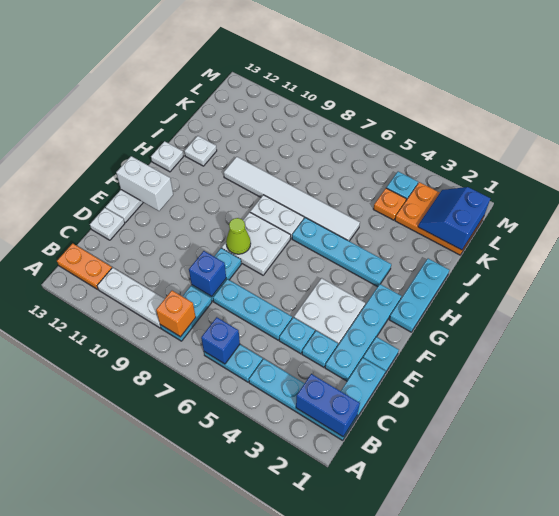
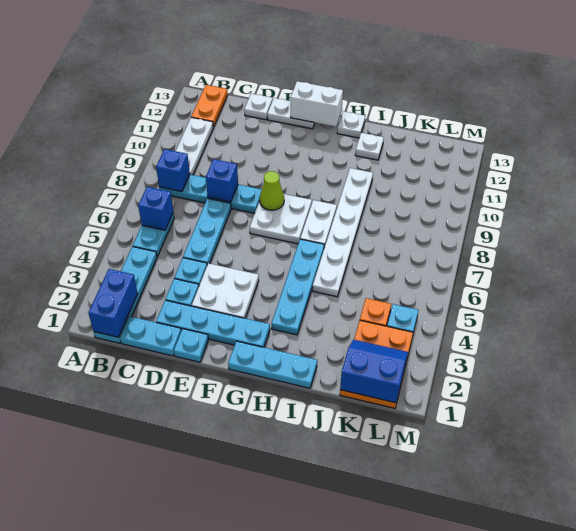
orange brick B8 level 2 -> blue brick B8 level 2
white brick F12:F13 level 2 -> white brick F13:G13 level 2
white tile I5:I10 level 1 -> white plate I5:I10 level 1

